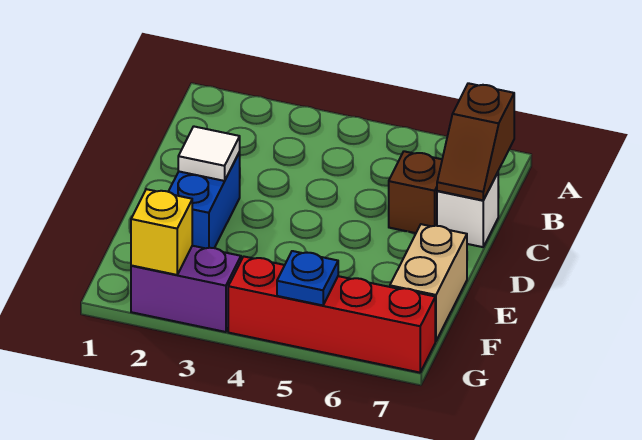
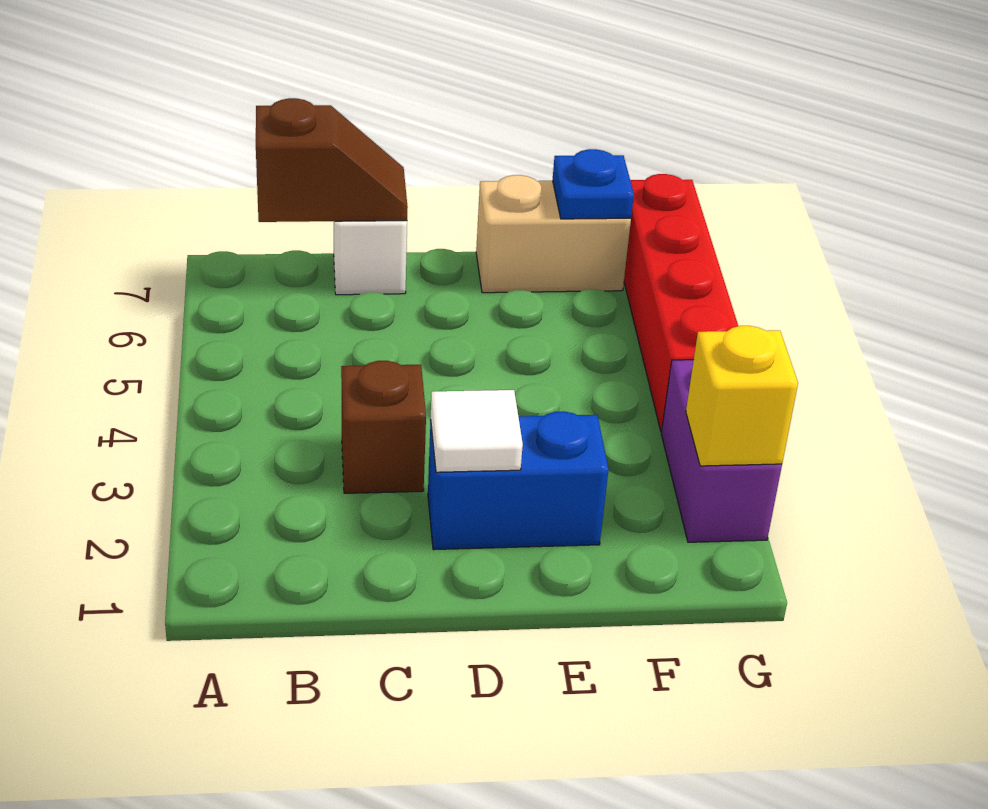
brown brick C6 level 1 -> brown brick C3 level 1
blue plate G5 level 2 -> blue plate F7 level 2

